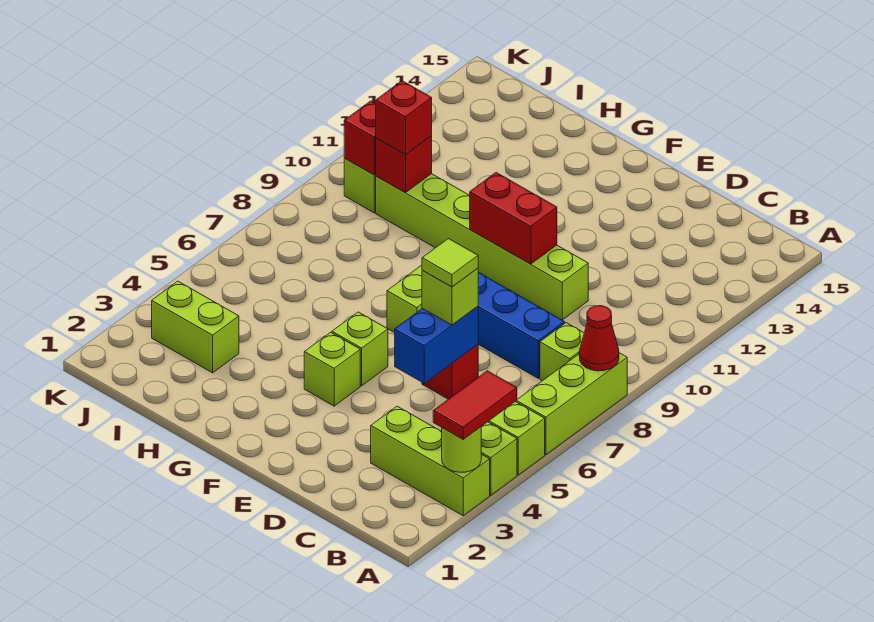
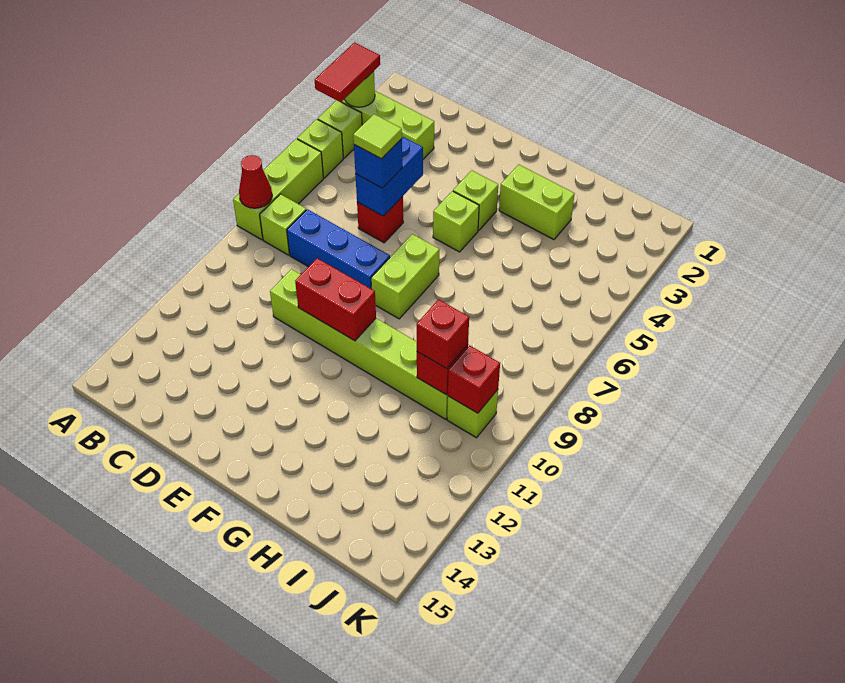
lime brick D6 level 3 -> blue brick D6 level 3
lime brick I3:J3 level 1 -> lime brick G3:H3 level 1

